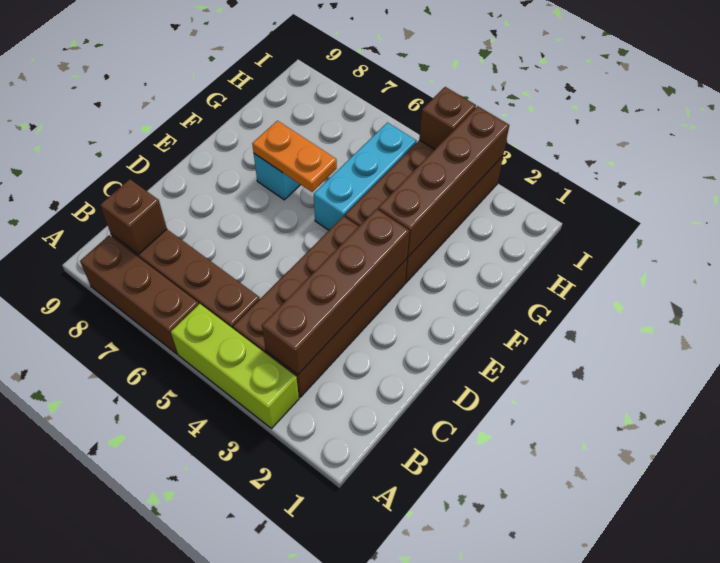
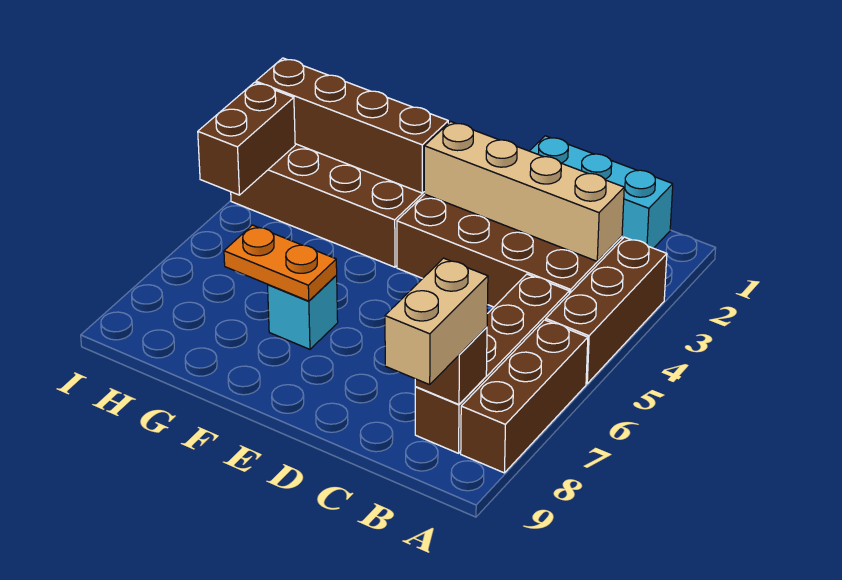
lime brick A3:A5 level 1 -> brown brick A3:A5 level 1
brown brick B3:E3 level 2 -> tan brick B3:E3 level 2
none -> tan brick B8:B9 level 3
cyan brick F5:H5 level 1 -> cyan brick B1:D1 level 1
orange plate F6:F7 level 2 -> orange plate F7:G7 level 2
brown brick I4 level 2 -> brown brick I4:I5 level 2

